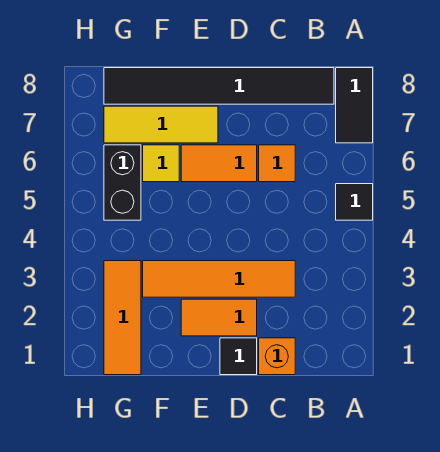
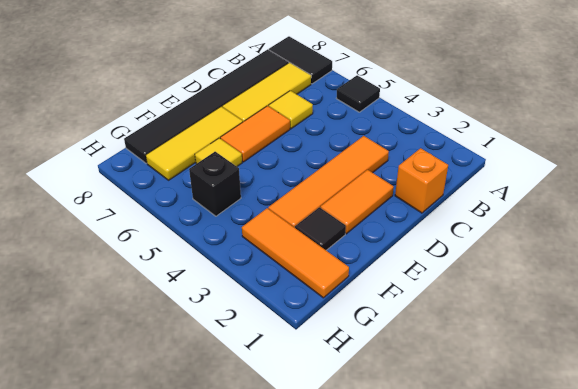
none -> yellow tile B7:D7 level 1
orange tile C6 level 1 -> yellow tile C6 level 1
black tile D1 level 1 -> black tile F2 level 1
black brick G5:G6 level 1 -> black brick G5 level 1

